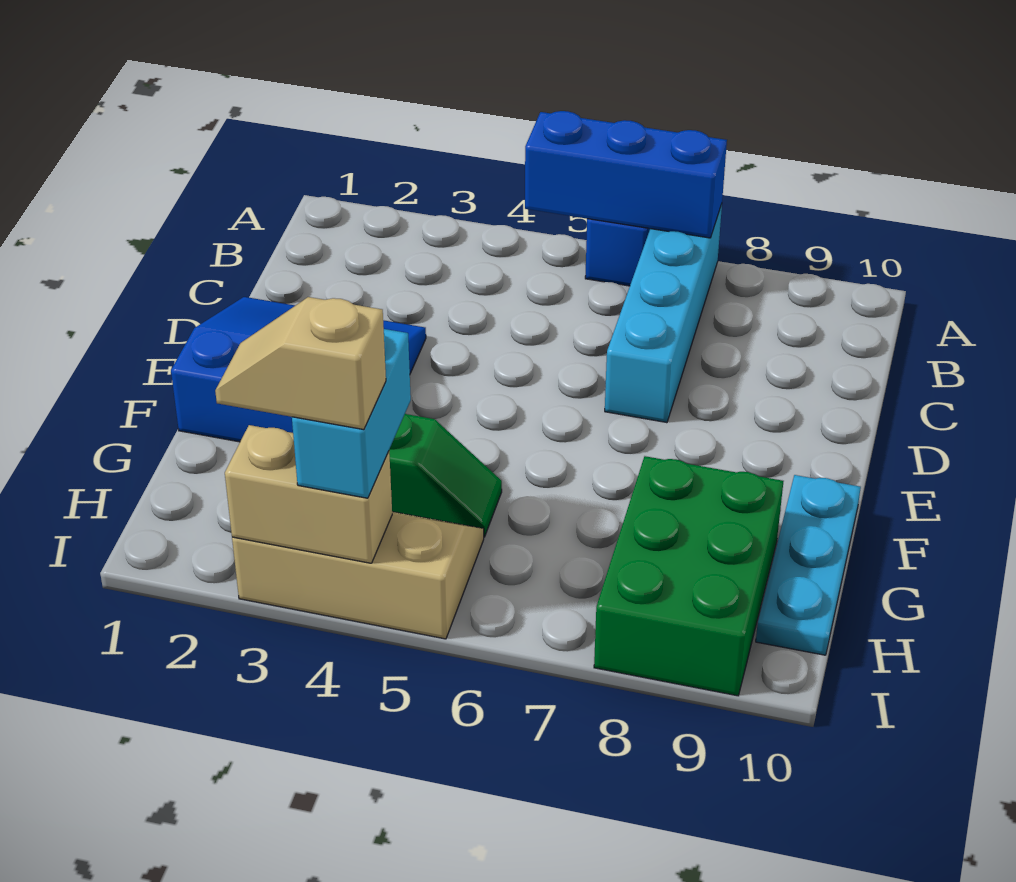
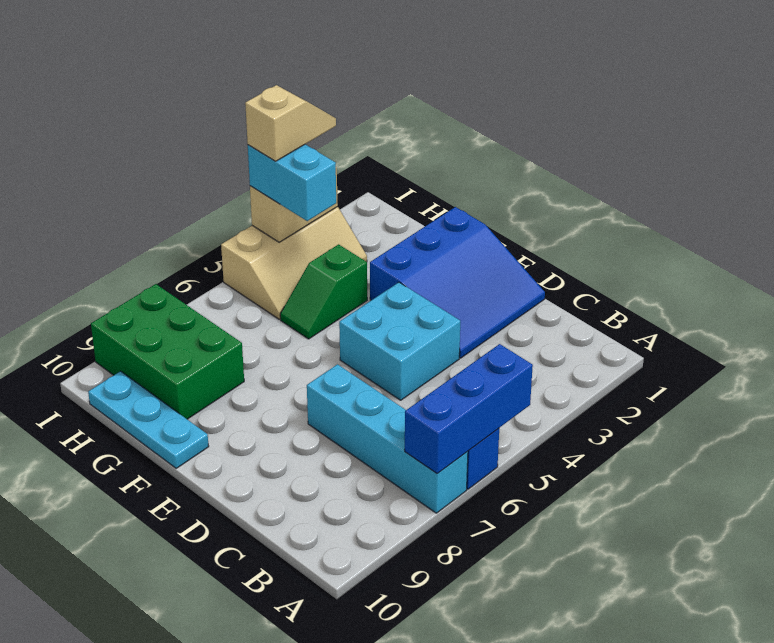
none -> cyan brick D4:E5 level 1

